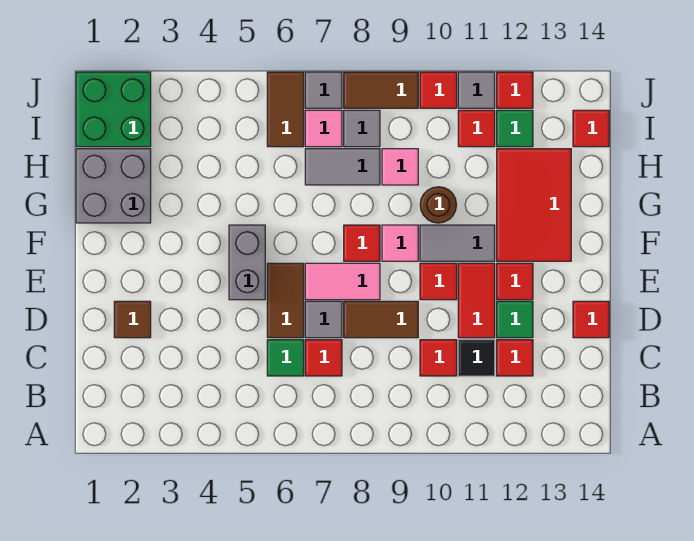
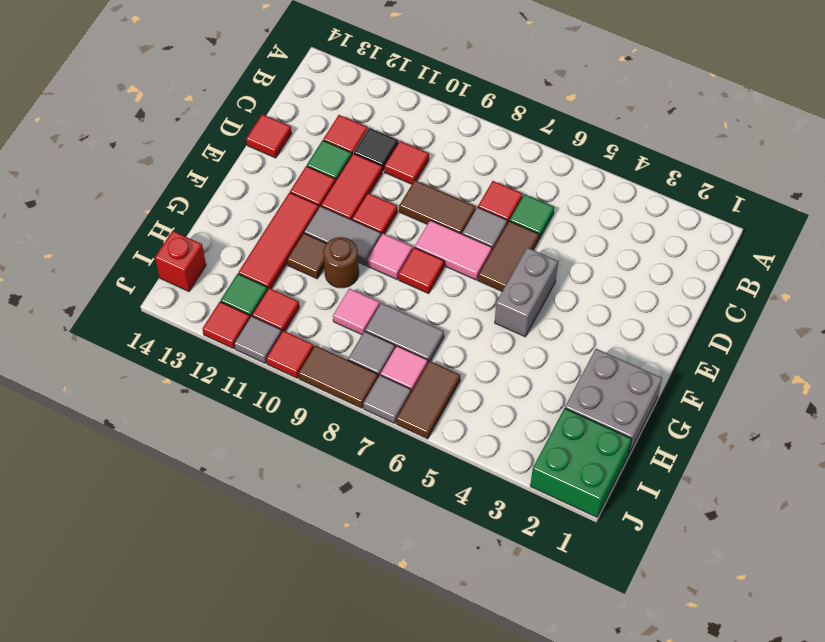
brown tile D2 level 1 -> brown tile G11 level 1
red tile F12:H13 level 1 -> red tile F12:H12 level 1
red tile I14 level 1 -> red brick I14 level 1

